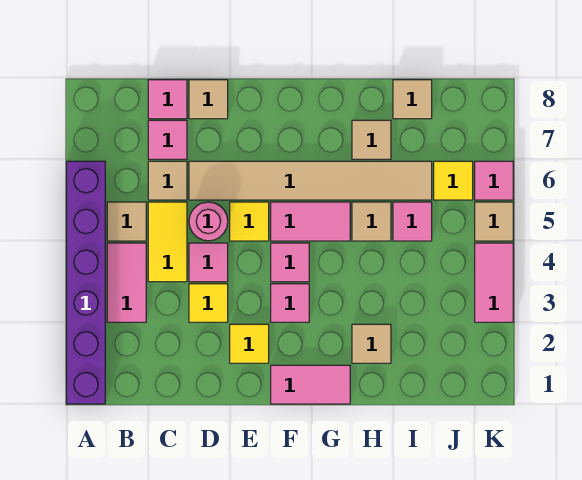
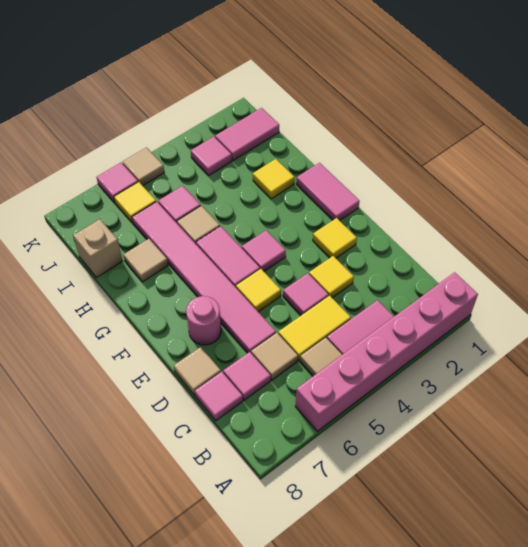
purple brick A1:A6 level 1 -> pink brick A1:A6 level 1
pink round brick D5 level 1 -> pink round brick E7 level 1
tan tile D6:I6 level 1 -> pink tile D6:I6 level 1
pink tile F3 level 1 -> pink tile J3 level 1
tan tile H2 level 1 -> yellow tile H2 level 1
tan tile I8 level 1 -> tan brick I8 level 1
pink tile K3:K4 level 1 -> pink tile J1:J2 level 1

